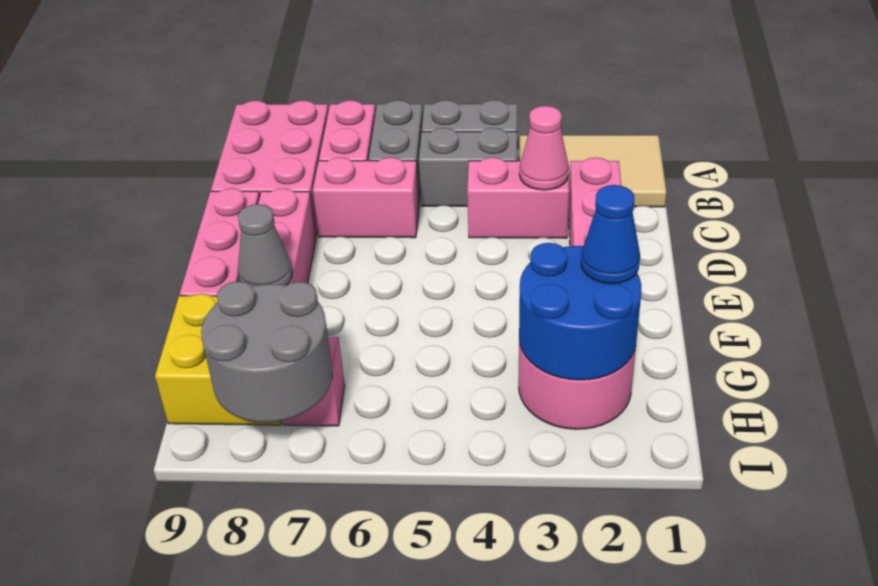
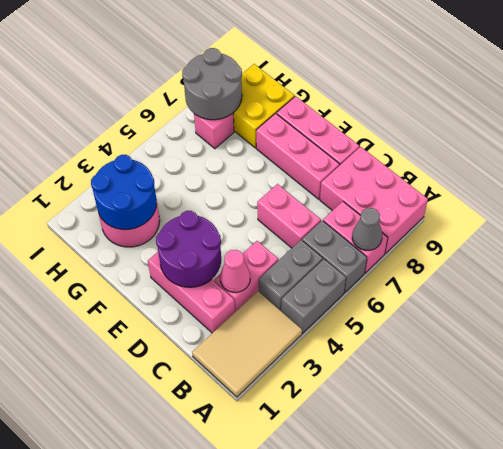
pink brick C6:C7 level 1 -> pink brick C6:D6 level 1
none -> purple round brick D2:E3 level 2
grey cone F8 level 2 -> grey cone A7 level 2
blue cone G2 level 3 -> none

